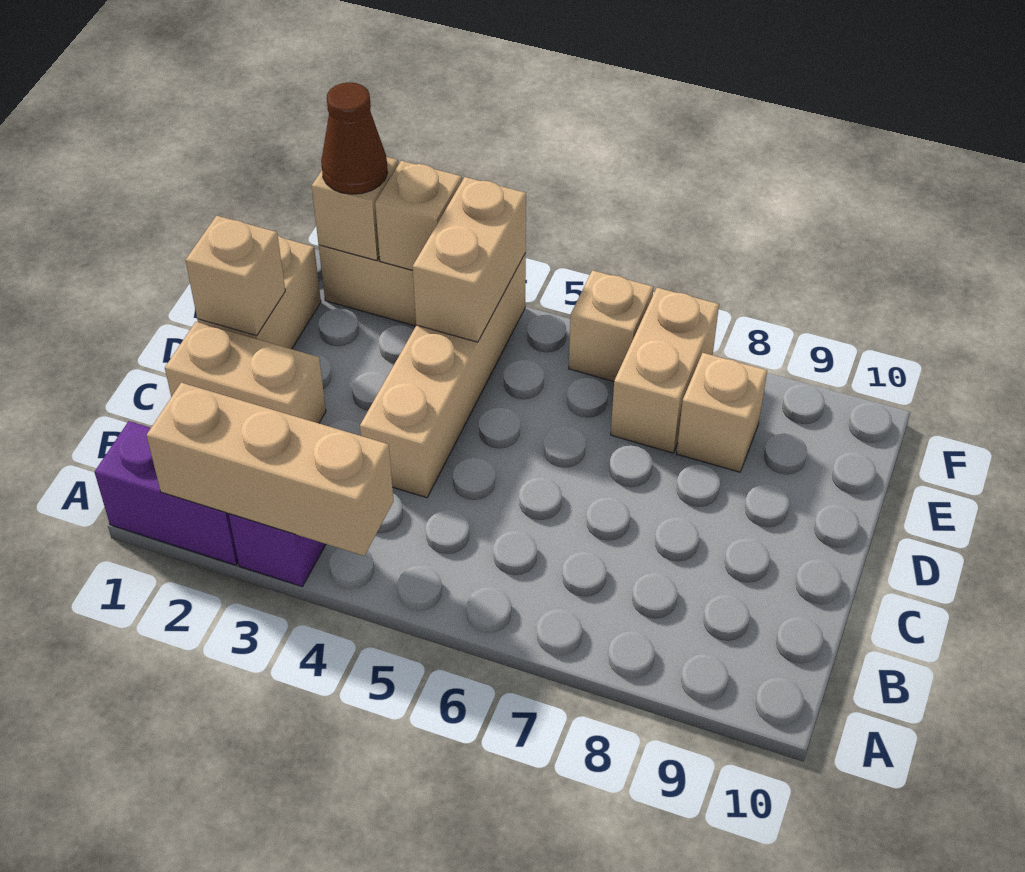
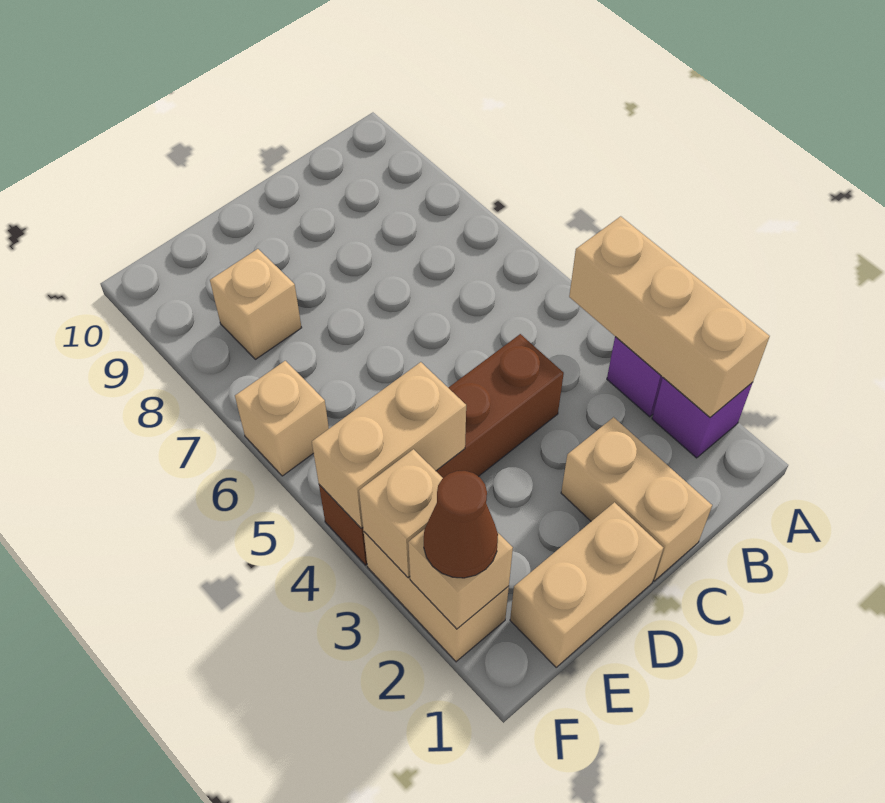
purple brick A1:A2 level 1 -> purple brick A2 level 1
tan brick C4:F4 level 1 -> brown brick C4:F4 level 1
tan brick D1 level 2 -> none
tan brick E7:F7 level 1 -> none

